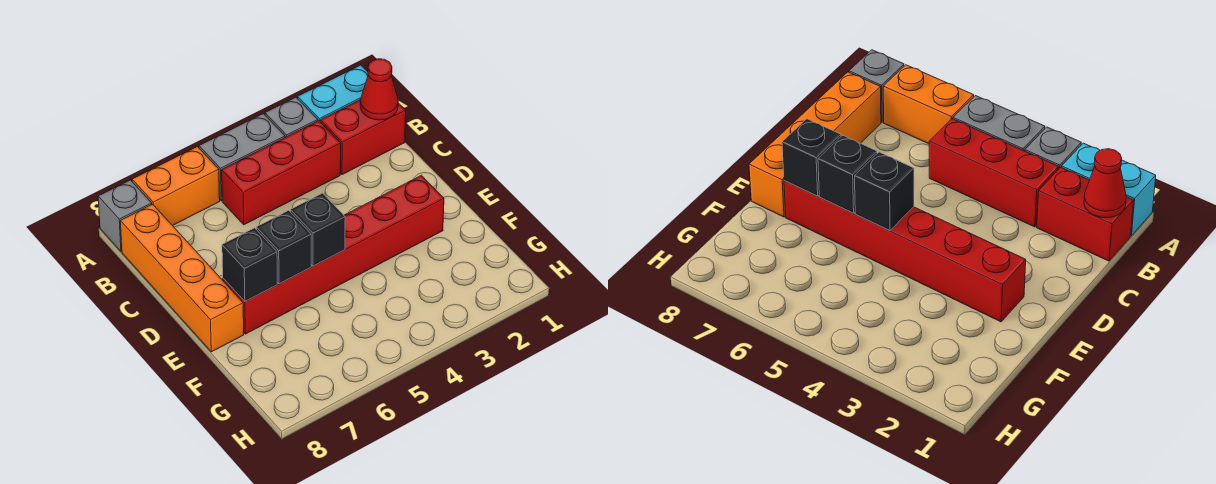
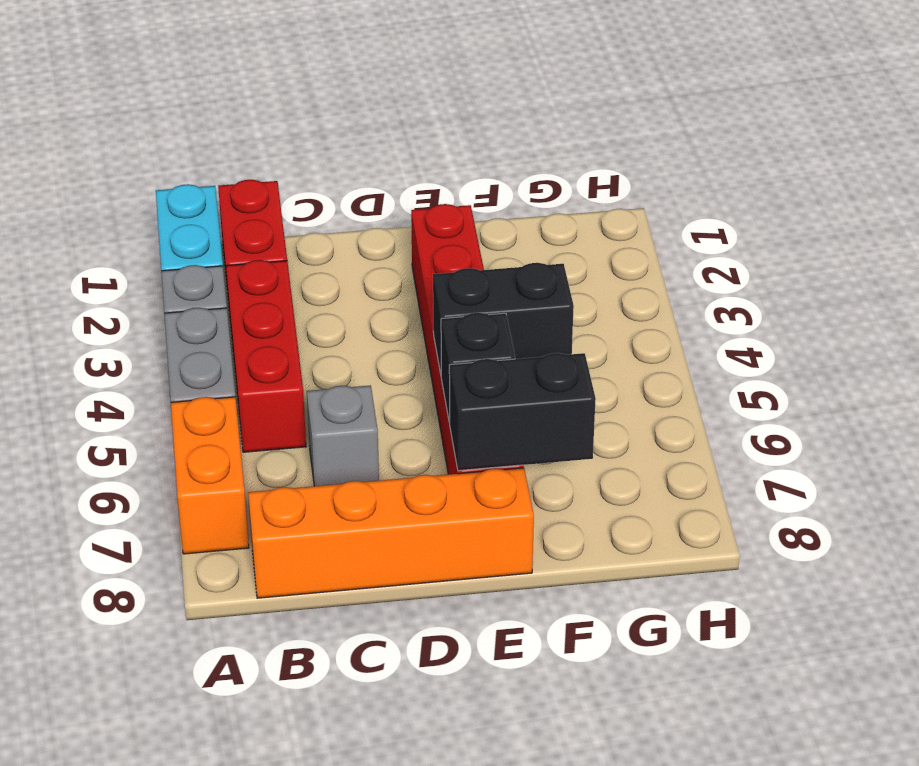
grey brick A8 level 1 -> grey brick C6 level 1
red cone B1 level 2 -> none
black brick E5 level 2 -> black brick E5:F5 level 2
black brick E7 level 2 -> black brick E7:F7 level 2

